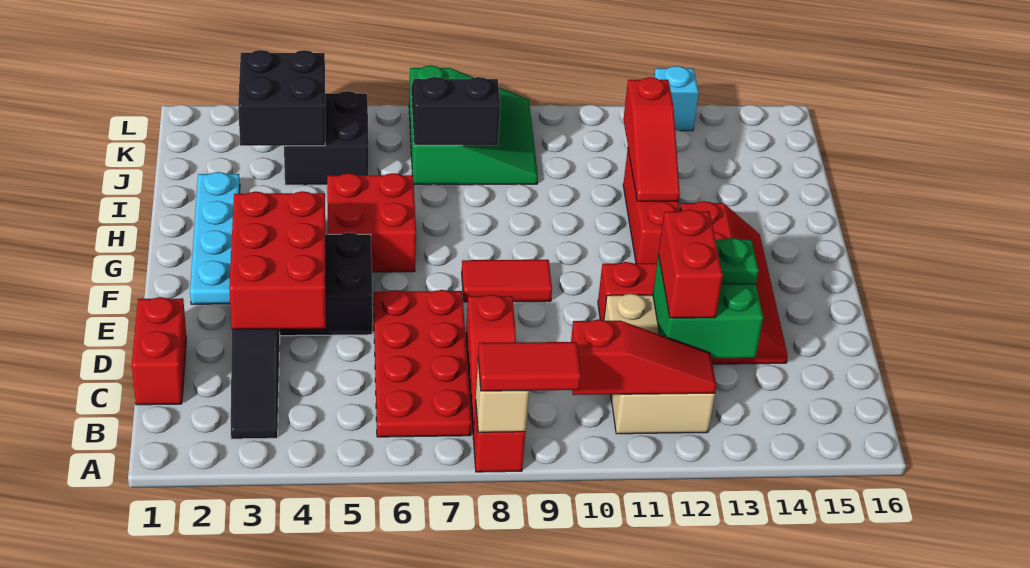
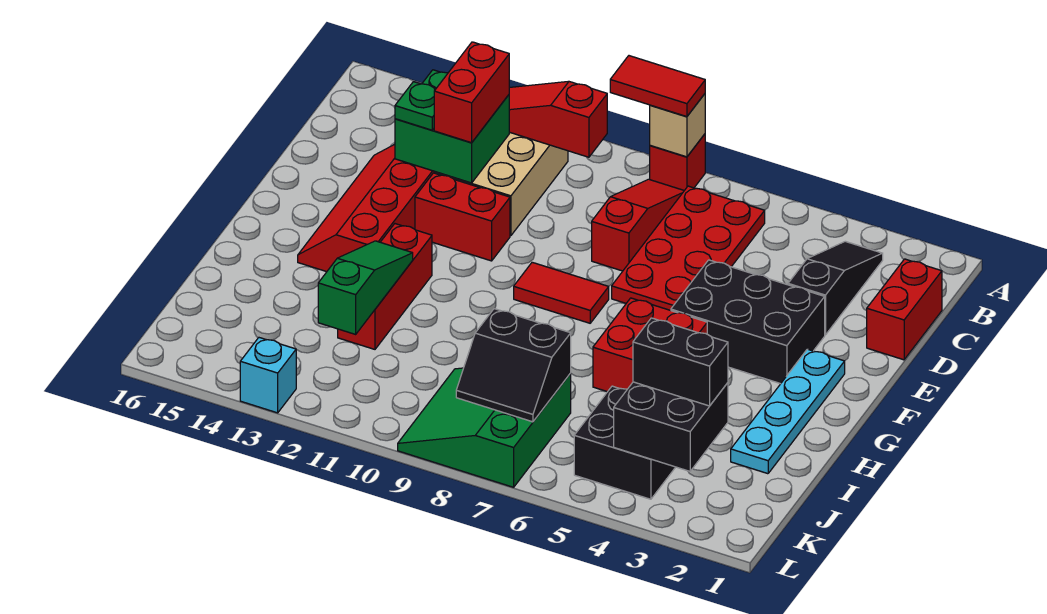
red brick D3:F4 level 2 -> none
red slope H12:J12 level 2 top J -> green slope H12:J12 level 2 top J
none -> black brick J3:J4 level 3

